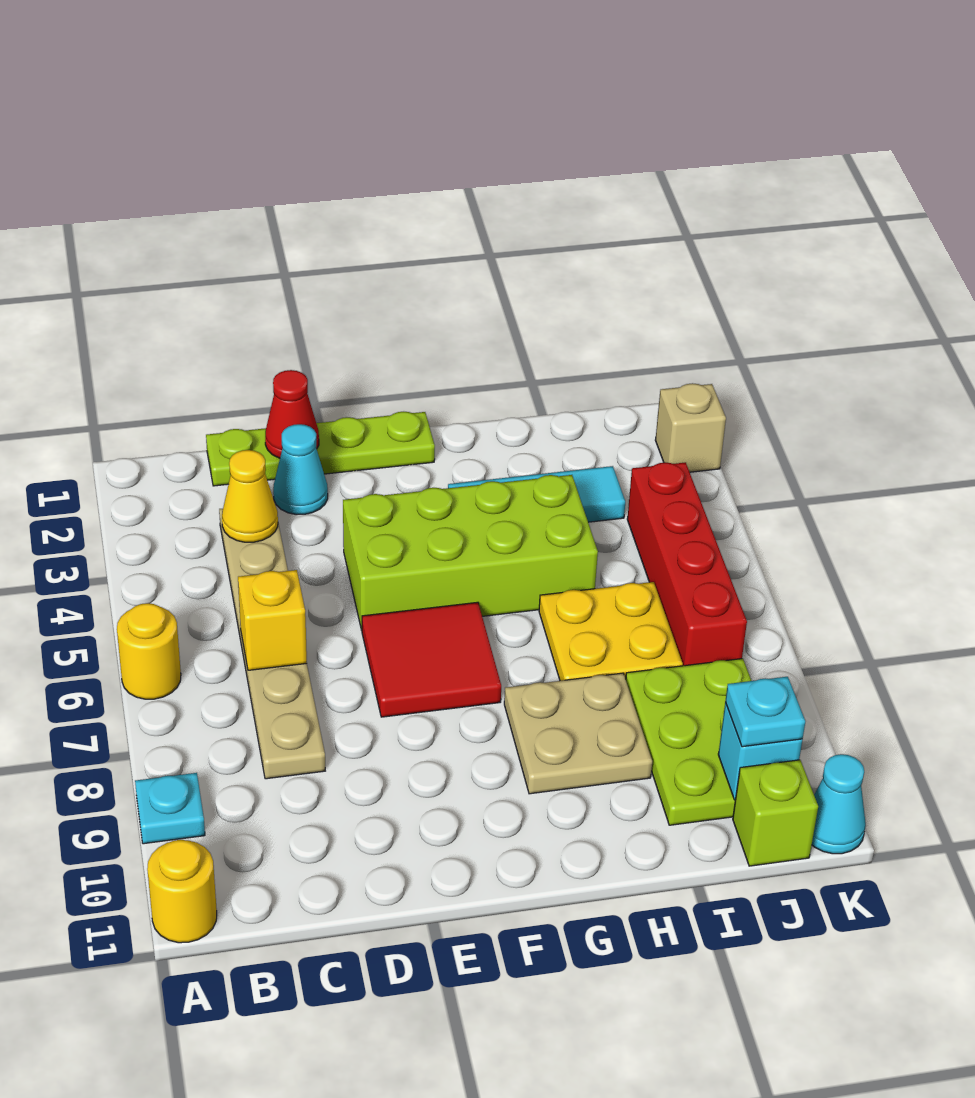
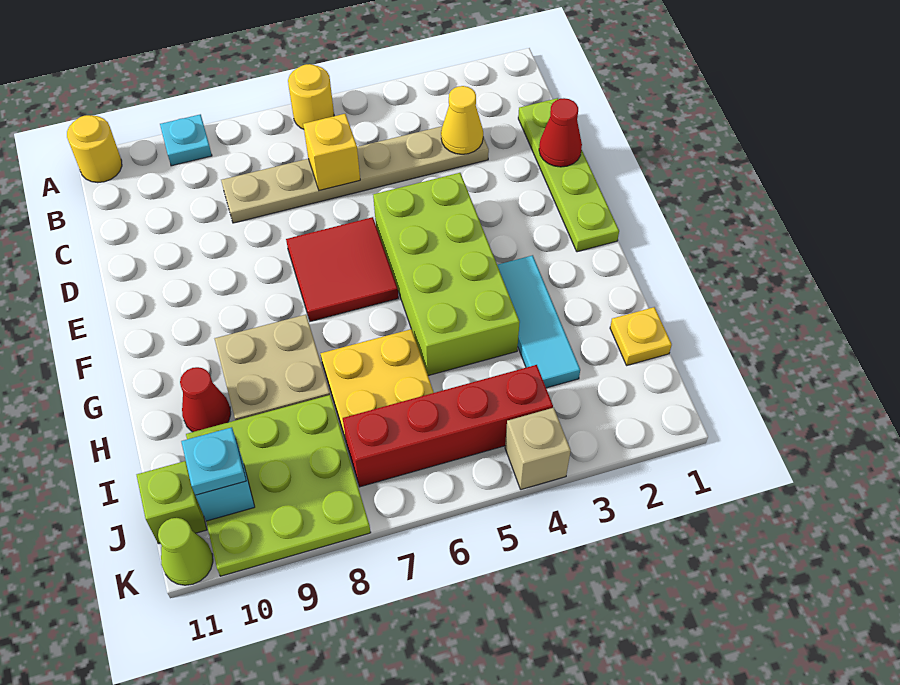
cyan cone D2 level 1 -> none
none -> red cone H10 level 1
none -> yellow plate I1 level 1
lime plate I8:J10 level 1 -> lime plate I8:K10 level 1
tan brick K2 level 1 -> tan brick K4 level 1
cyan cone K11 level 1 -> lime cone K11 level 1

